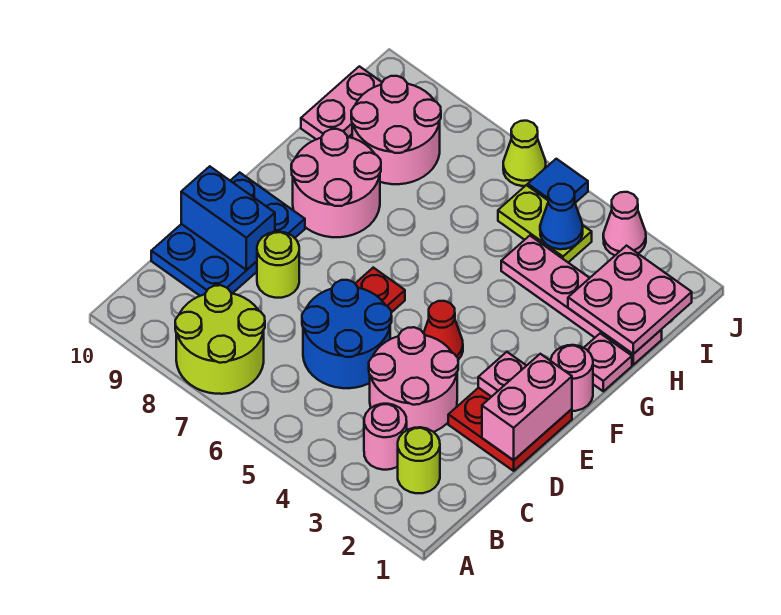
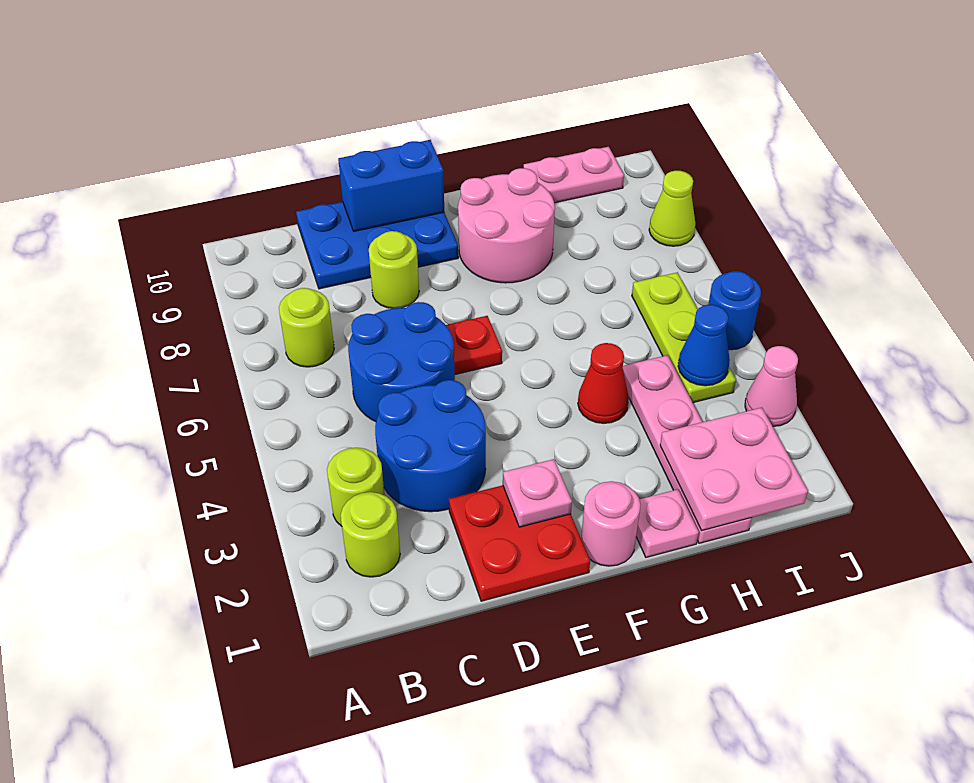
lime round brick A7:B8 level 1 -> lime round brick B7 level 1
pink round brick B3 level 1 -> lime round brick B3 level 1
pink round brick C3:D4 level 1 -> blue round brick C3:D4 level 1
pink brick D1:E1 level 2 -> none
blue brick D9:D10 level 2 -> blue brick D10:E10 level 2
red cone E4 level 1 -> red cone G4 level 1
pink round brick H8:I9 level 1 -> none
lime plate I4:I5 level 1 -> lime plate I4:I6 level 1
blue tile J5 level 1 -> blue round brick J5 level 1
lime cone J6 level 1 -> lime cone J8 level 1

